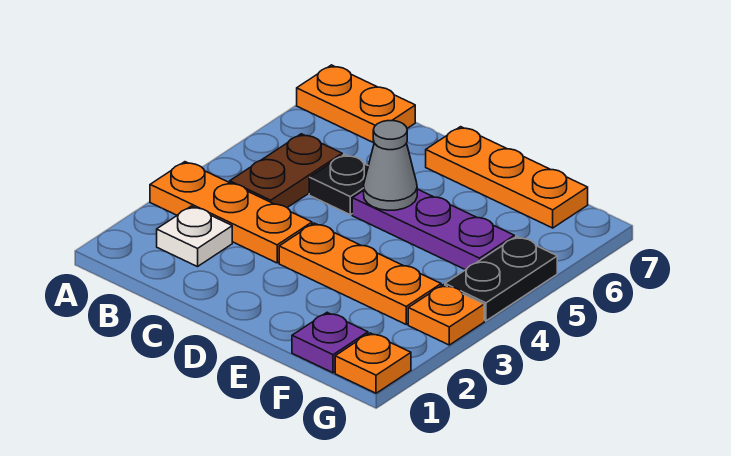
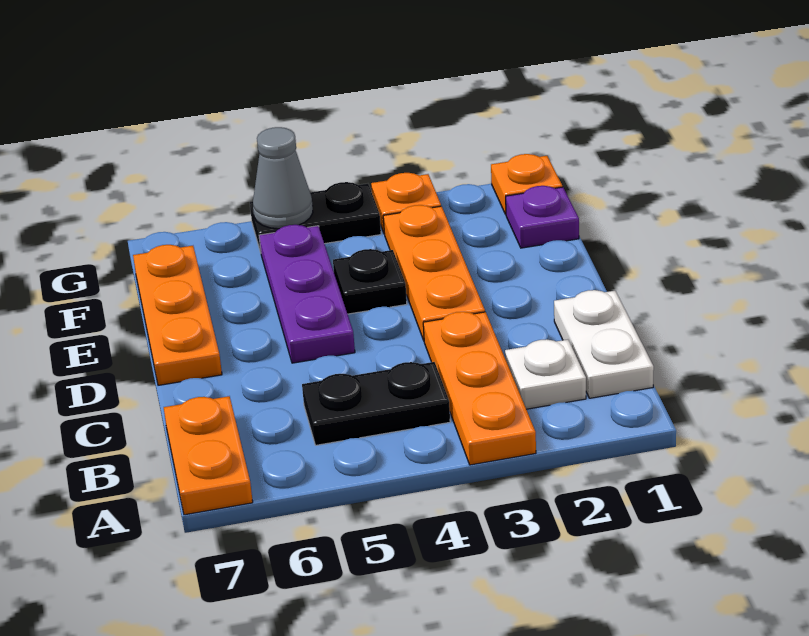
none -> white plate B1:C1 level 1
brown plate B4:B5 level 1 -> black plate B4:B5 level 1
black plate C5 level 1 -> black plate E4 level 1
grey cone D5 level 2 -> grey cone G5 level 2

